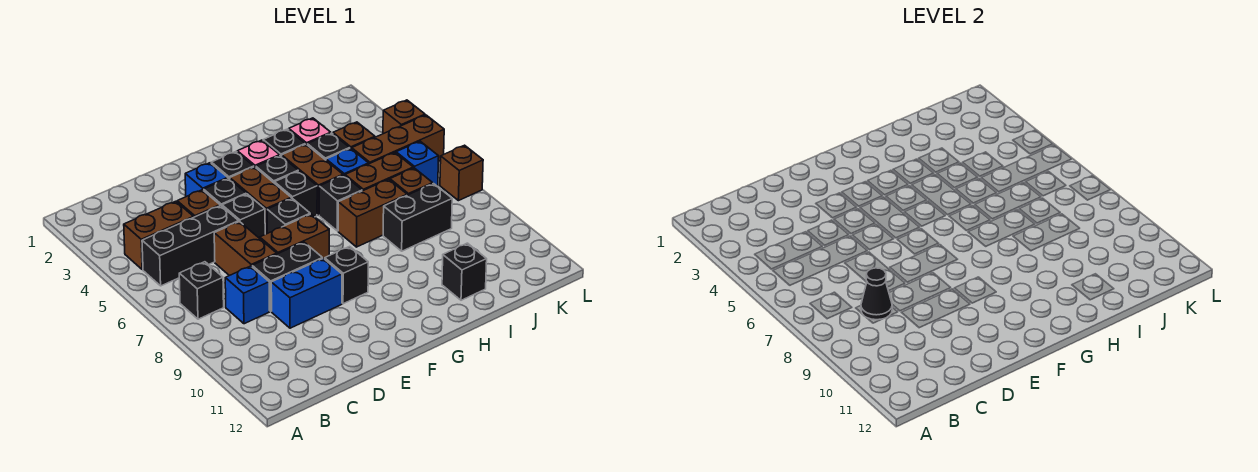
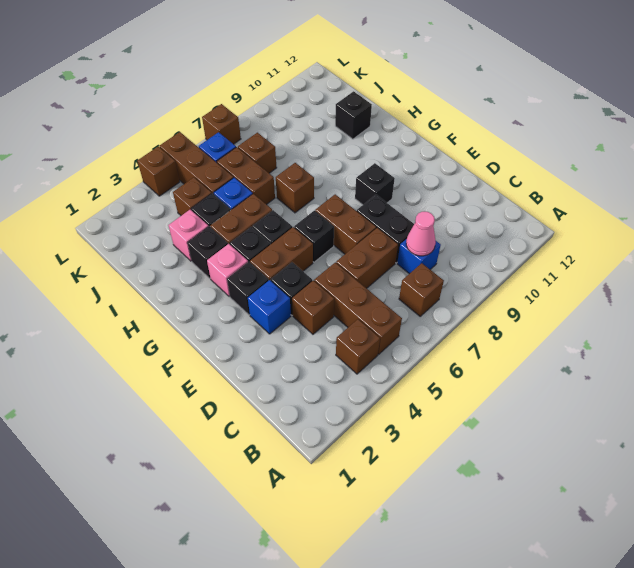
brown brick B4:C4 level 1 -> brown brick B4 level 1
black brick B5:D5 level 1 -> brown brick B5:D5 level 1
black brick B7 level 1 -> brown brick B7 level 1
black cone C8 level 2 -> pink cone C8 level 2
blue brick D9:E9 level 1 -> none
black brick E5 level 1 -> none
black brick H6 level 1 -> none
brown brick H7:I7 level 1 -> brown brick H7 level 1
black brick I8:J8 level 1 -> none

